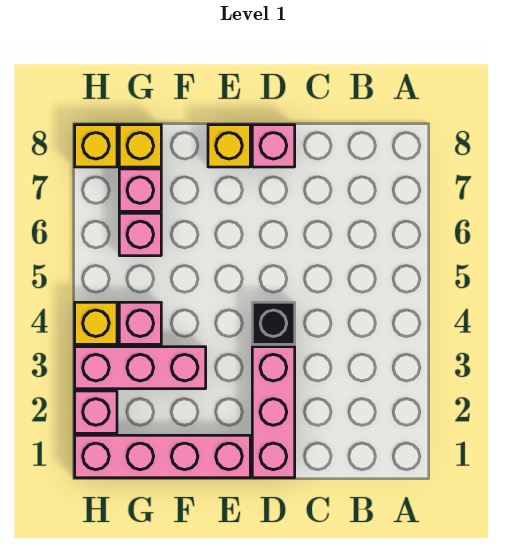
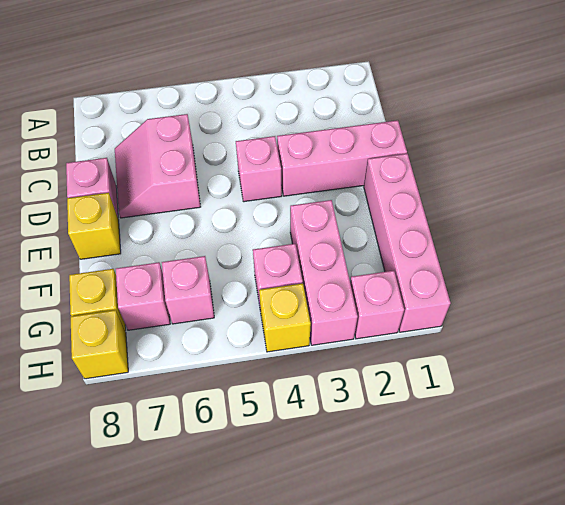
none -> pink slope C6:D7 level 1 top 6
black brick D4 level 1 -> pink brick D4 level 1

